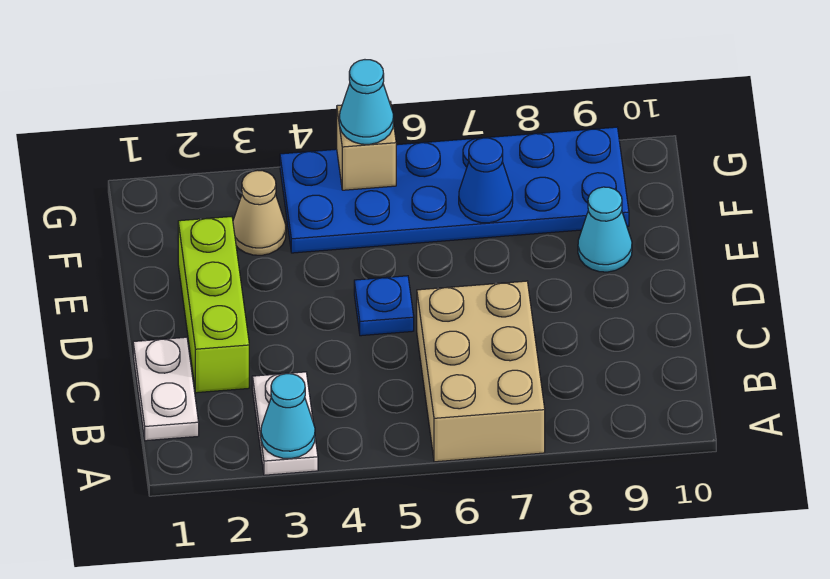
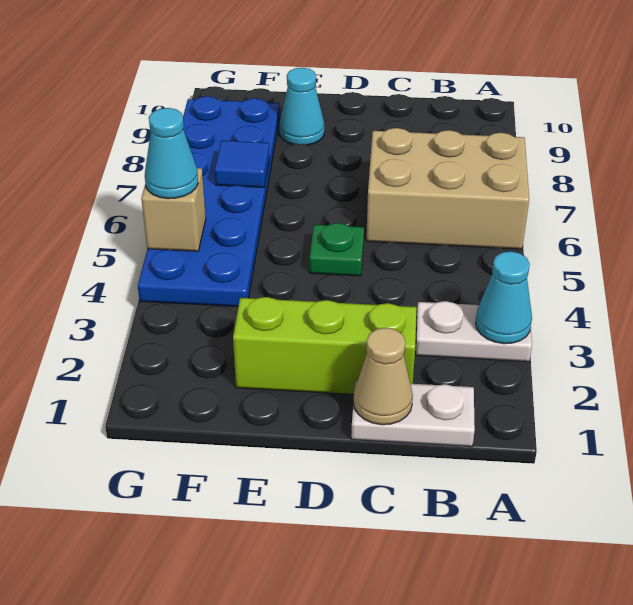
blue plate D5 level 1 -> green plate D5 level 1
tan cone F3 level 1 -> tan cone C1 level 2
blue cone F7 level 2 -> blue tile F7 level 2

